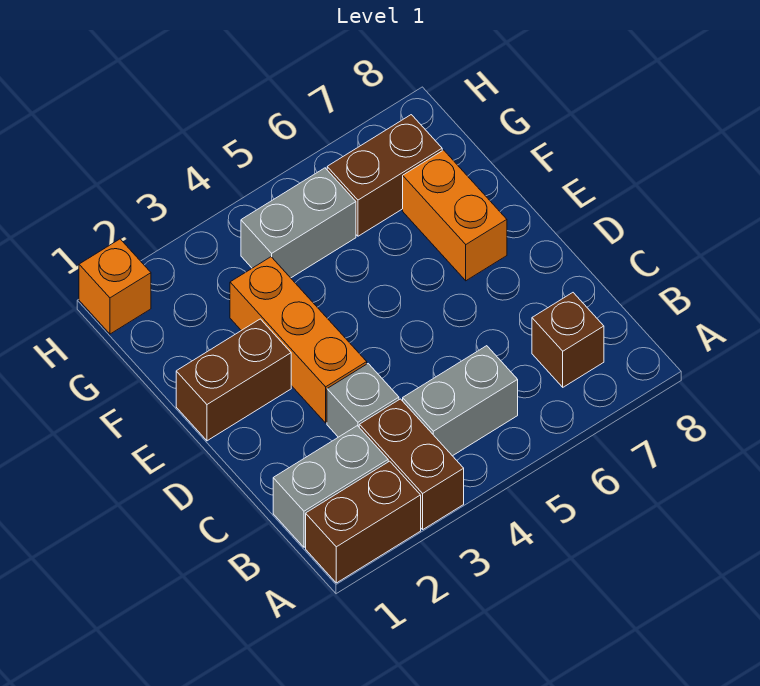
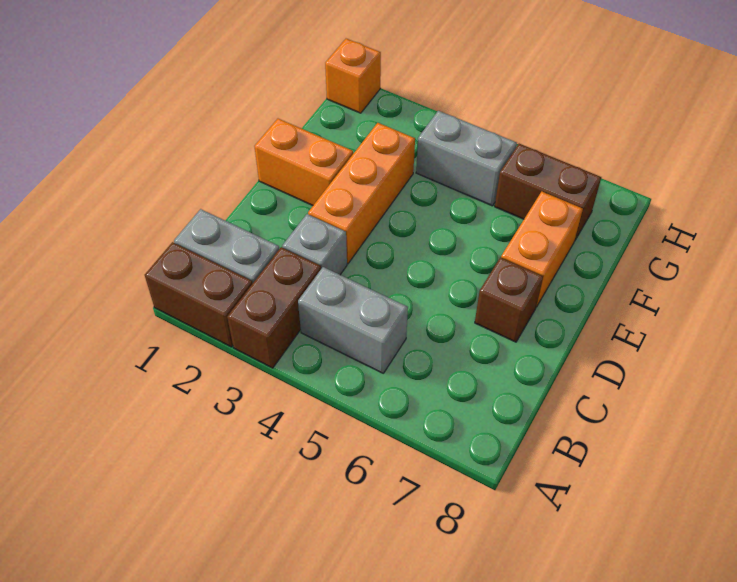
brown brick B7 level 1 -> brown brick D7 level 1
brown brick E1:E2 level 1 -> orange brick E1:E2 level 1

